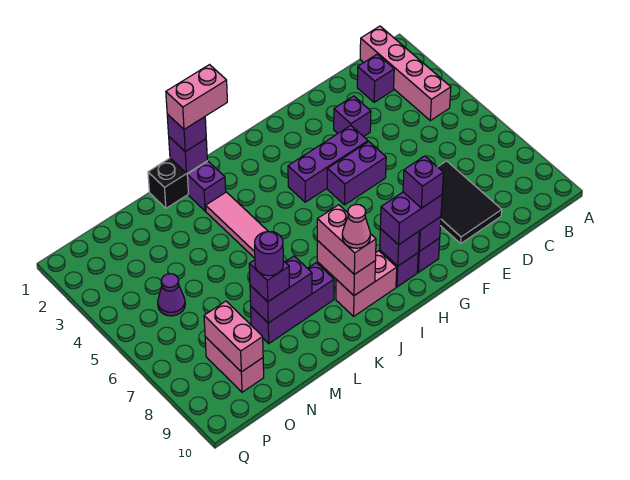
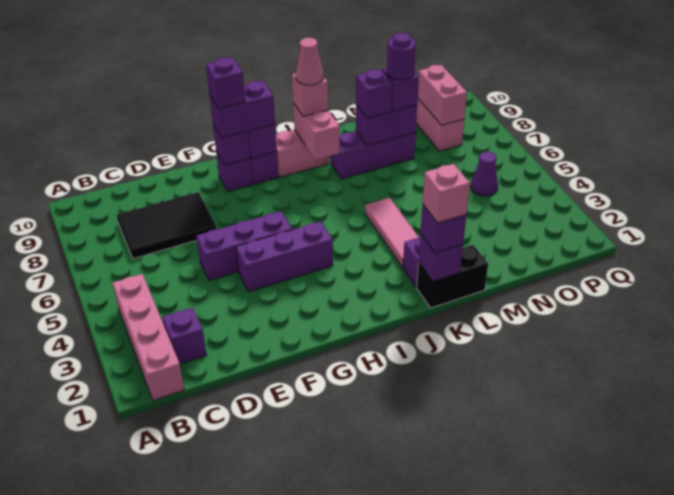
black tile D7:E9 level 1 -> black tile C7:E8 level 1
purple brick E3 level 1 -> purple brick L8 level 3
purple brick F5:G5 level 1 -> purple brick E5:G5 level 1
pink brick J1:K1 level 4 -> pink brick K1 level 4
pink brick J8:J9 level 3 -> pink brick J9 level 3

